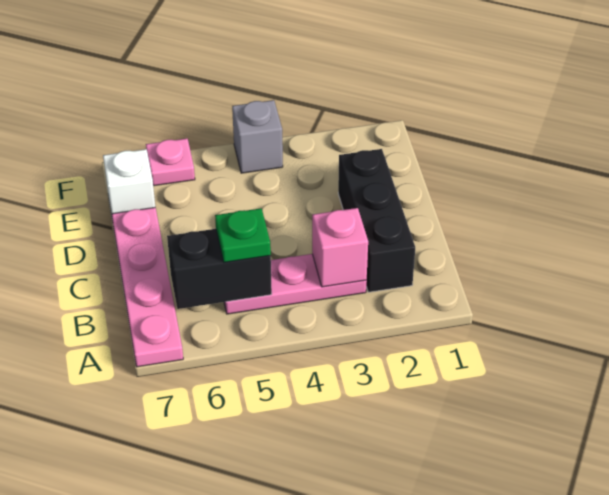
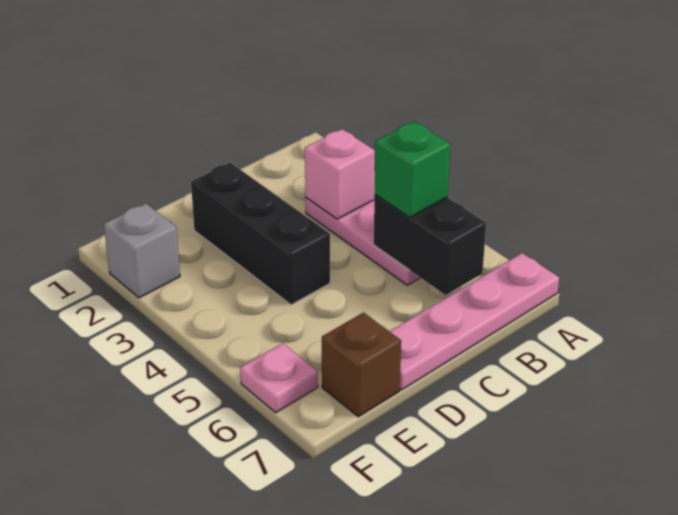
black brick B2:D2 level 1 -> black brick D2:D4 level 1
green plate B5 level 3 -> green brick B5 level 3
white brick E7 level 1 -> brown brick E7 level 1
grey brick F4 level 1 -> grey brick F2 level 1

